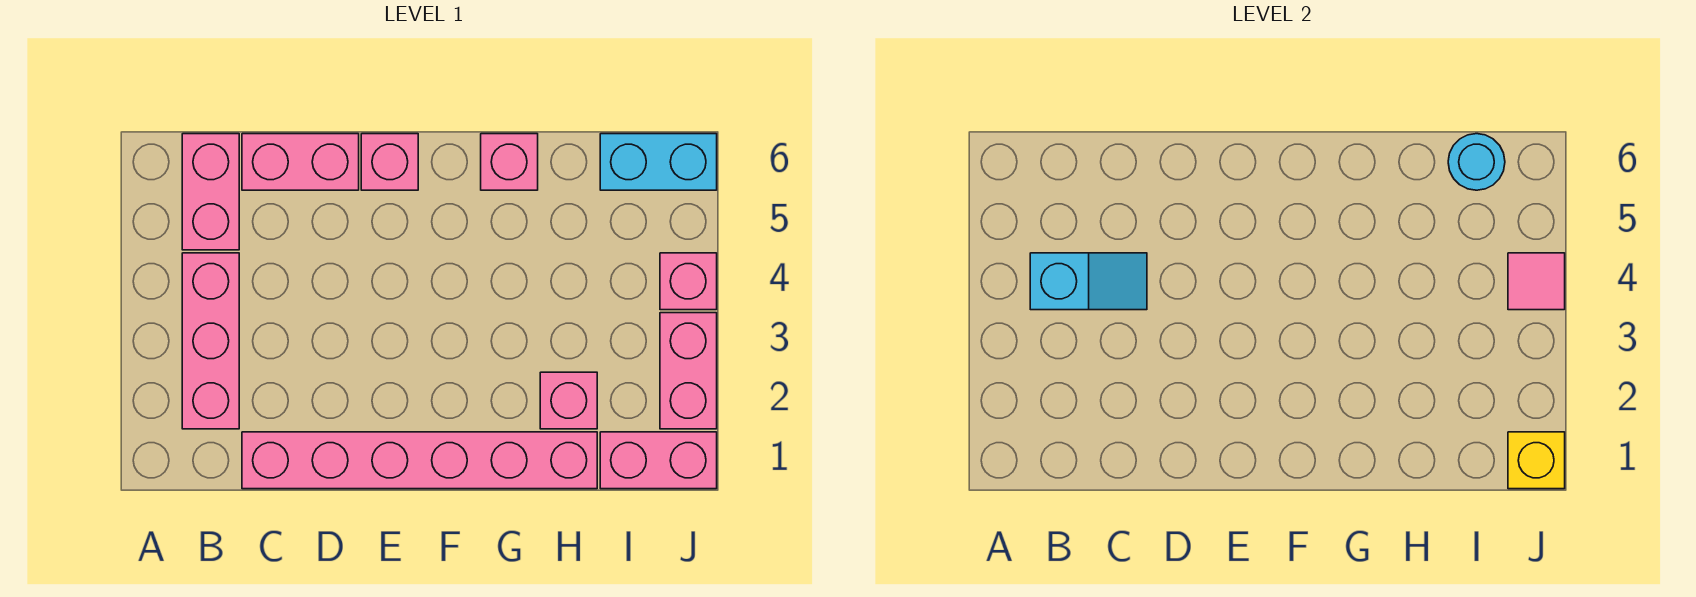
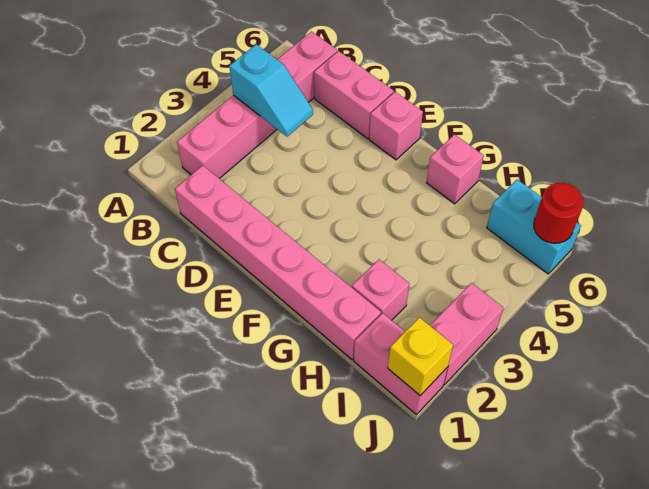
cyan round brick I6 level 2 -> none
pink brick J4 level 1 -> none
pink tile J4 level 2 -> none
none -> red round brick J6 level 2

